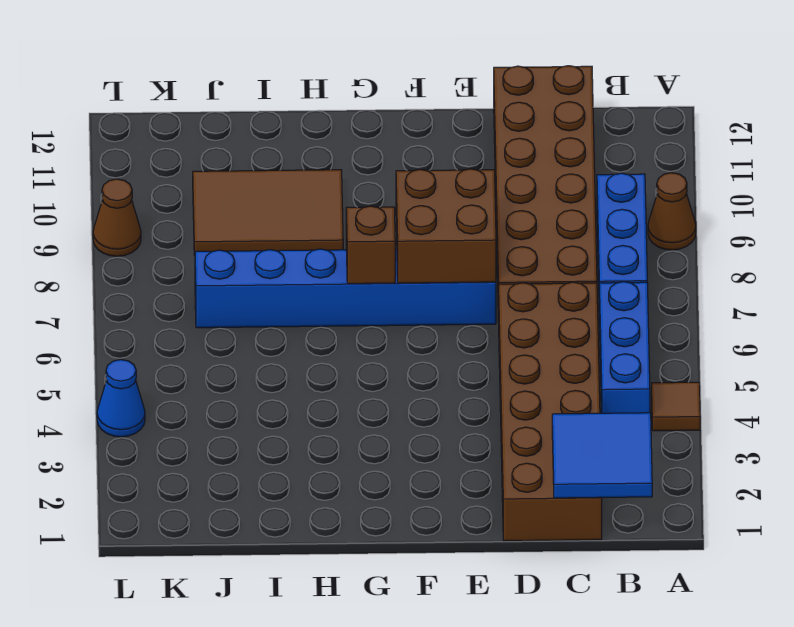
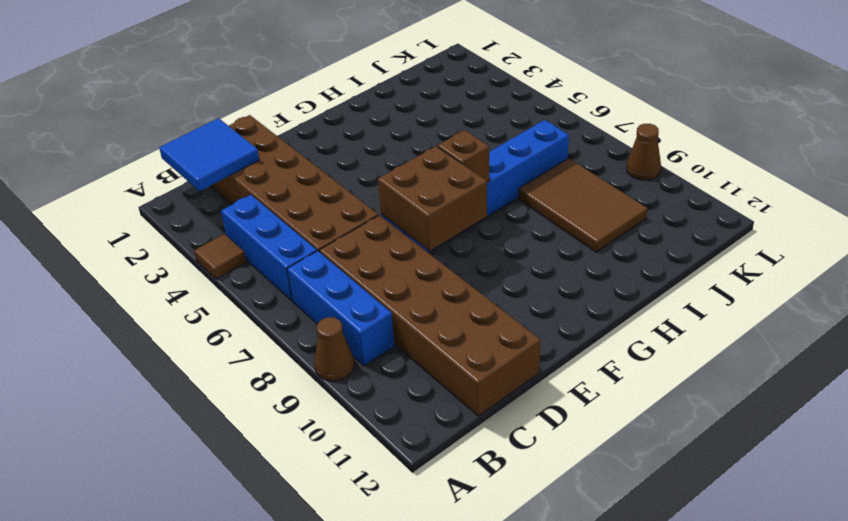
brown tile H9:J10 level 1 -> brown tile I8:J10 level 1
blue cone L4 level 1 -> none

